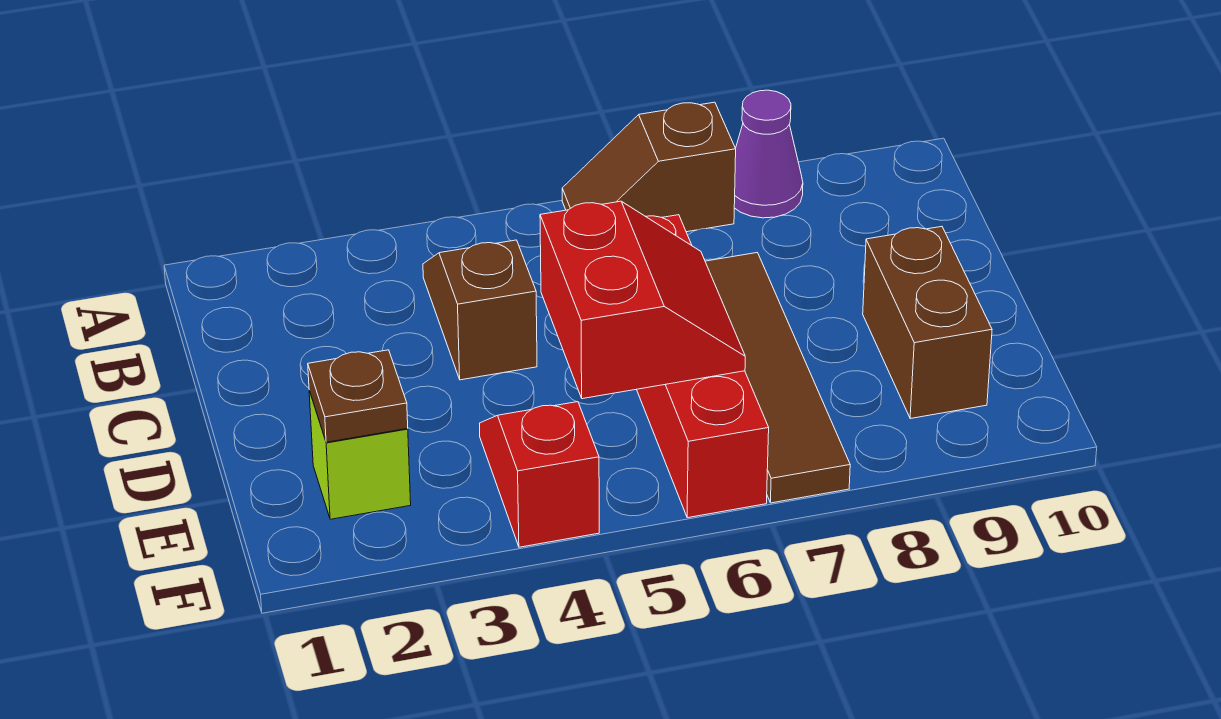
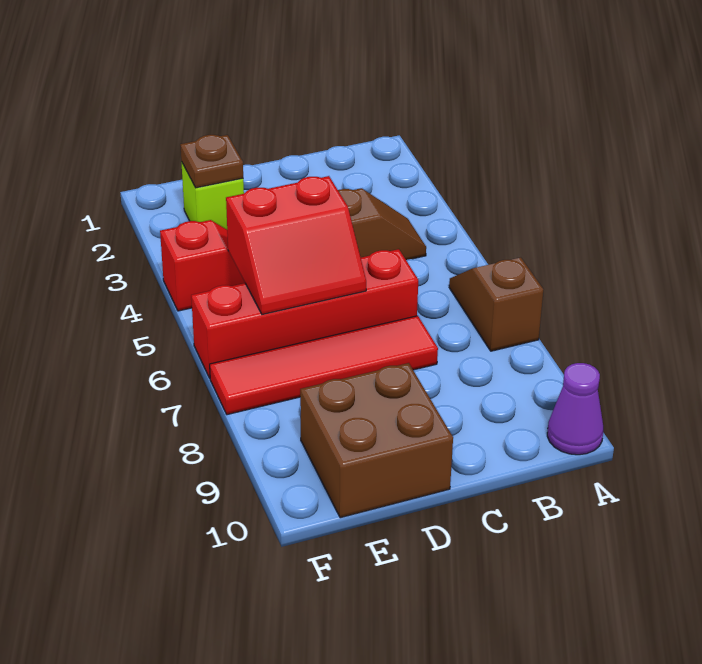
purple cone A8 level 1 -> purple cone A10 level 1
brown tile C7:F7 level 1 -> red tile C7:F7 level 1
brown brick D9:E9 level 1 -> brown brick D9:E10 level 1

